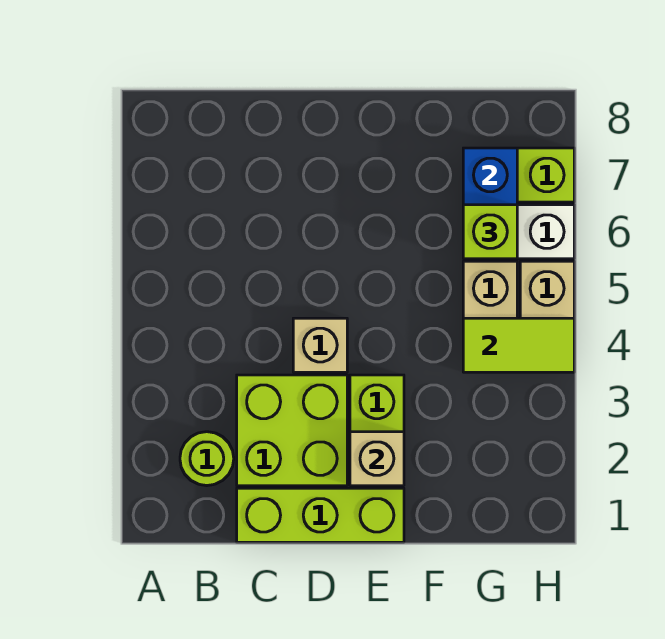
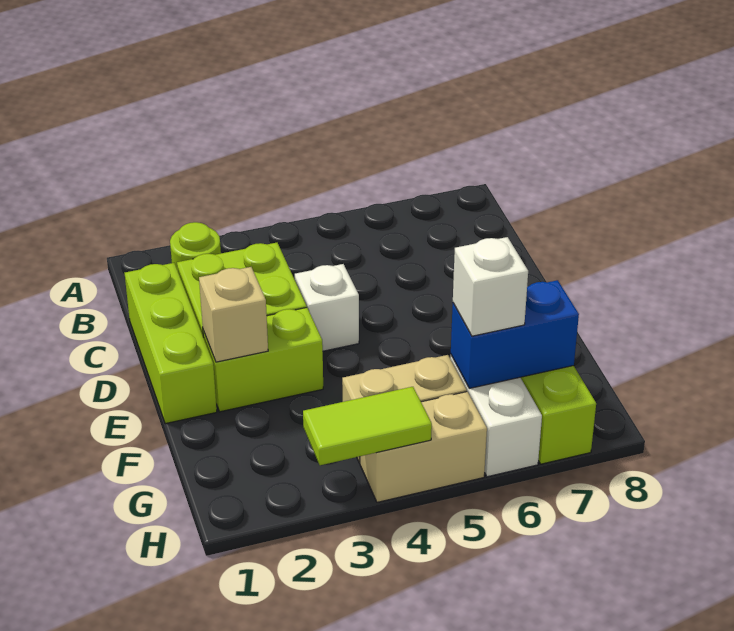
tan brick D4 level 1 -> white brick D4 level 1
lime tile G4:H4 level 2 -> lime tile H3:H4 level 2
lime brick G6 level 3 -> white brick G6 level 3

